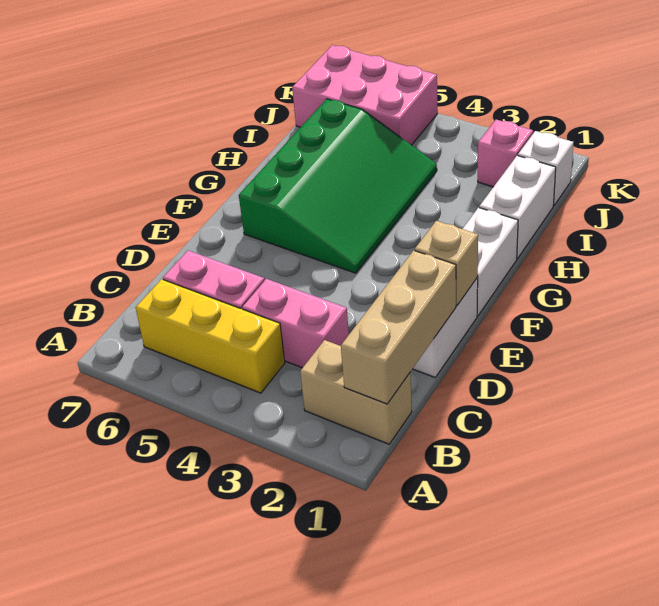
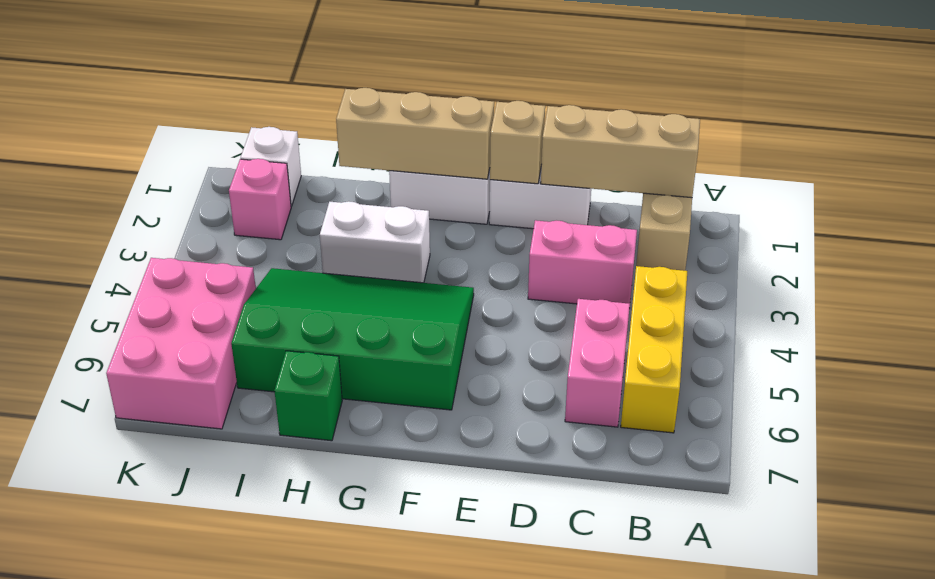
pink brick C3:C4 level 1 -> pink brick C3:D3 level 1
none -> tan brick F1:H1 level 2
white brick H1:I1 level 1 -> white brick G3:H3 level 1
none -> green brick H7 level 1

